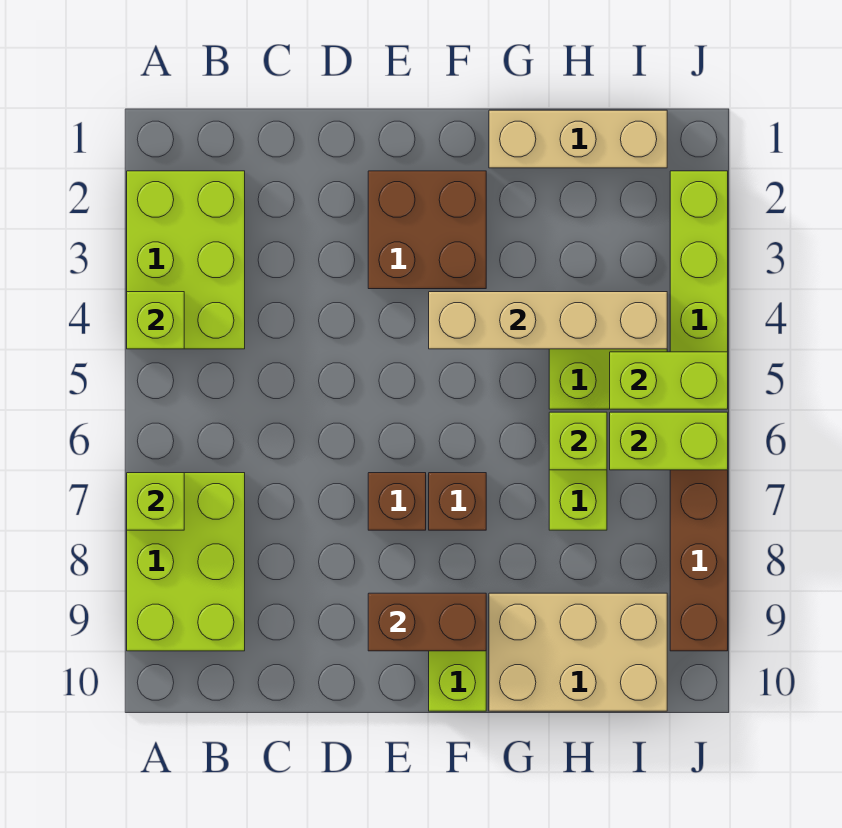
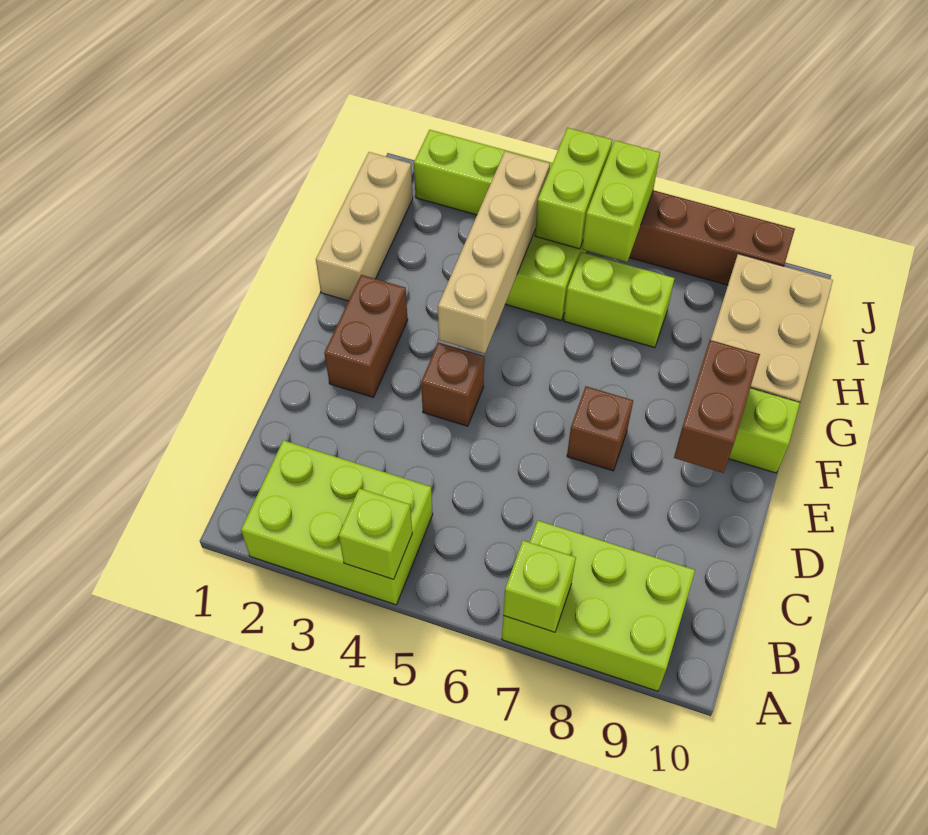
brown brick E2:F3 level 1 -> brown brick E2:F2 level 1
brown brick F7 level 1 -> brown brick E4 level 1
lime brick H6 level 2 -> none

